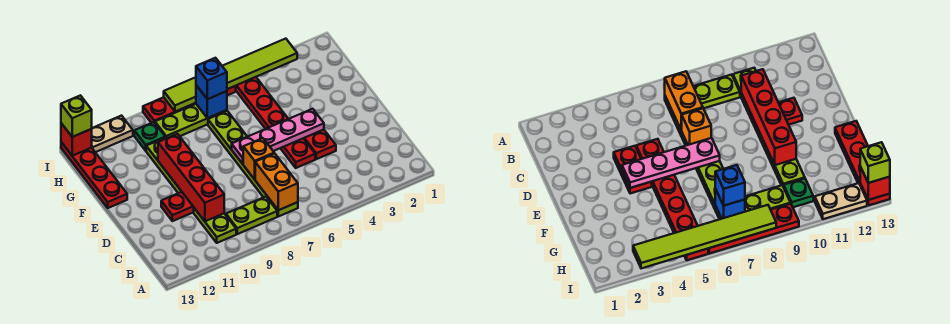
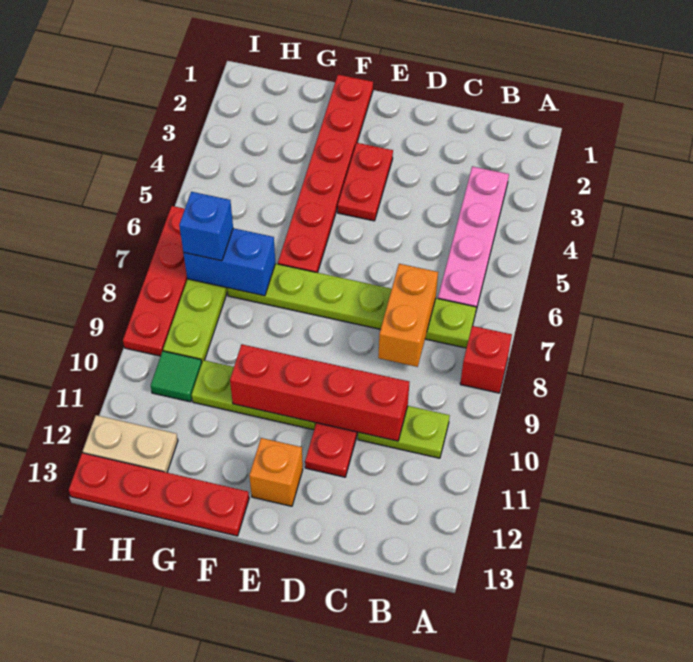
orange brick B7:C7 level 2 -> orange brick C7:C8 level 2
lime plate B8:B9 level 1 -> none
red plate D4:E4 level 1 -> red plate E3:E4 level 1
red plate D5:I5 level 1 -> red plate F1:F6 level 1
orange brick D7 level 2 -> orange brick E12 level 1
pink plate E4:E7 level 2 -> pink plate B3:B6 level 1
blue brick H7 level 2 -> blue brick G7:H7 level 2
green plate H10 level 1 -> green tile H10 level 1
lime tile I3:I8 level 2 -> none
tan plate I11:I12 level 1 -> tan plate H12:I12 level 1
red brick I13 level 2 -> red brick A8 level 1
lime brick I13 level 3 -> none

